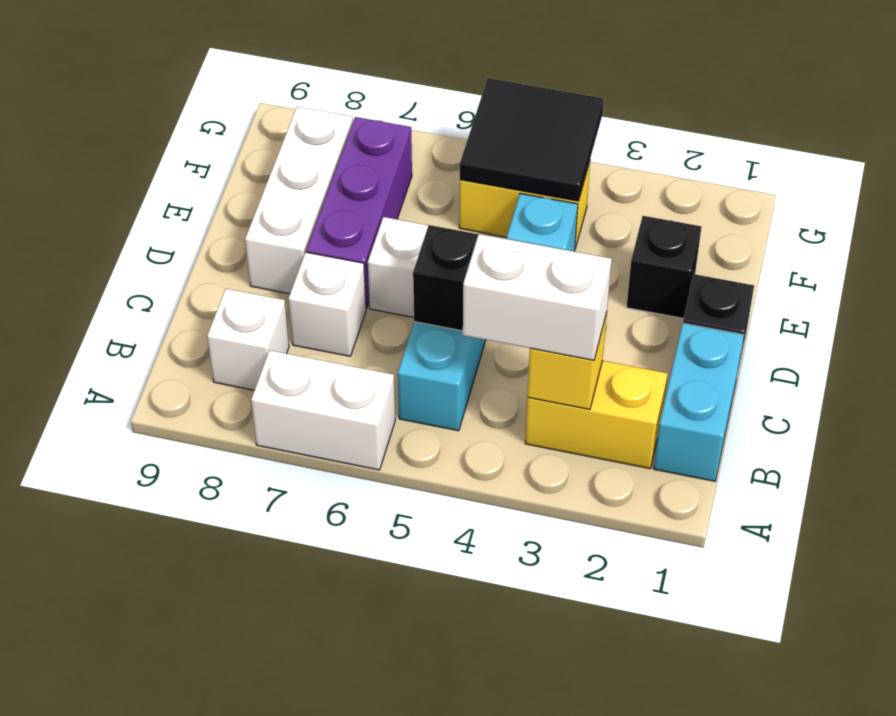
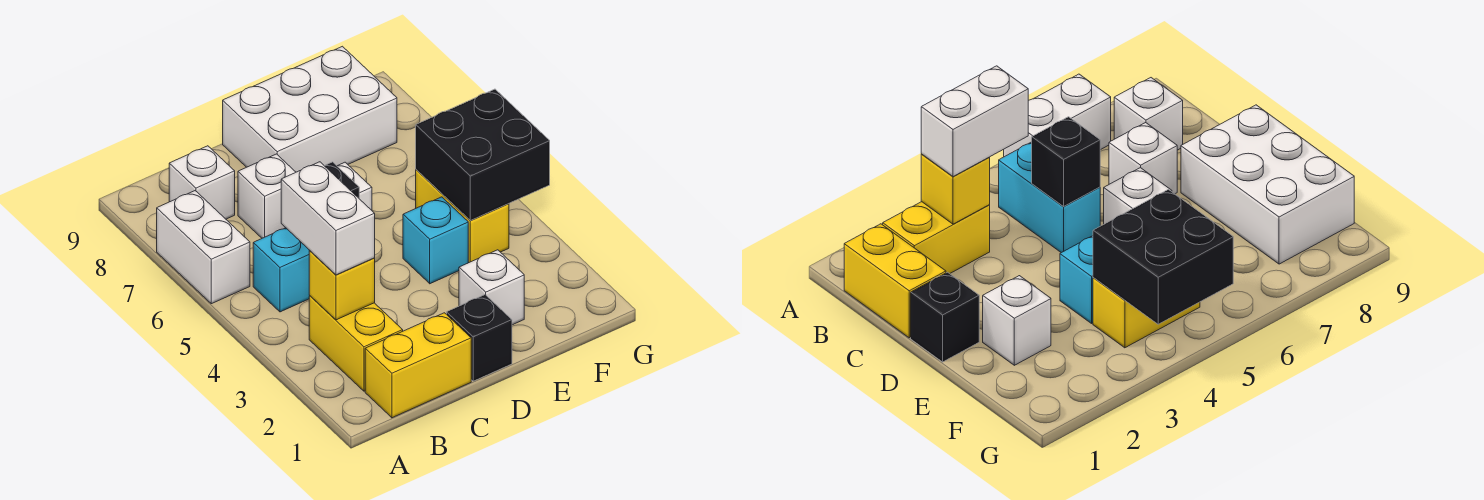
cyan brick B1:C1 level 1 -> yellow brick B1:C1 level 1
purple brick D7:F7 level 1 -> none
white brick D8:F8 level 1 -> white brick D8:F9 level 1
black brick E2 level 1 -> white brick E2 level 1
black tile F4:G5 level 2 -> black brick F4:G5 level 2

